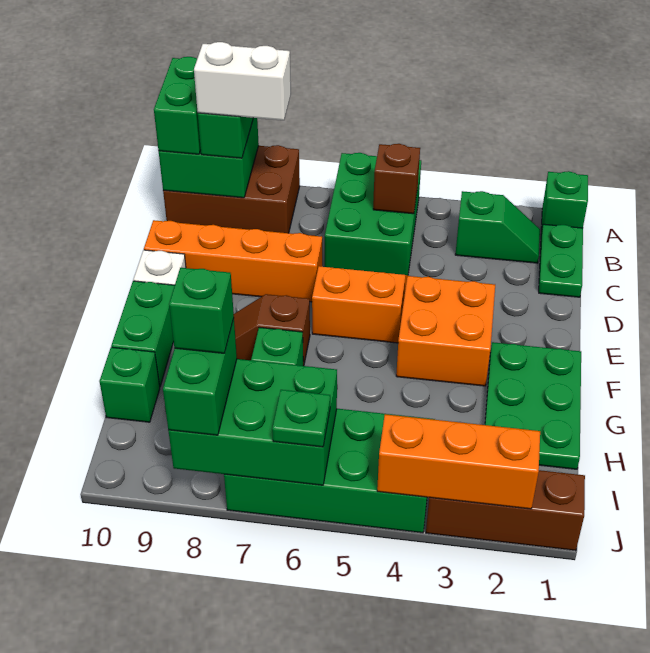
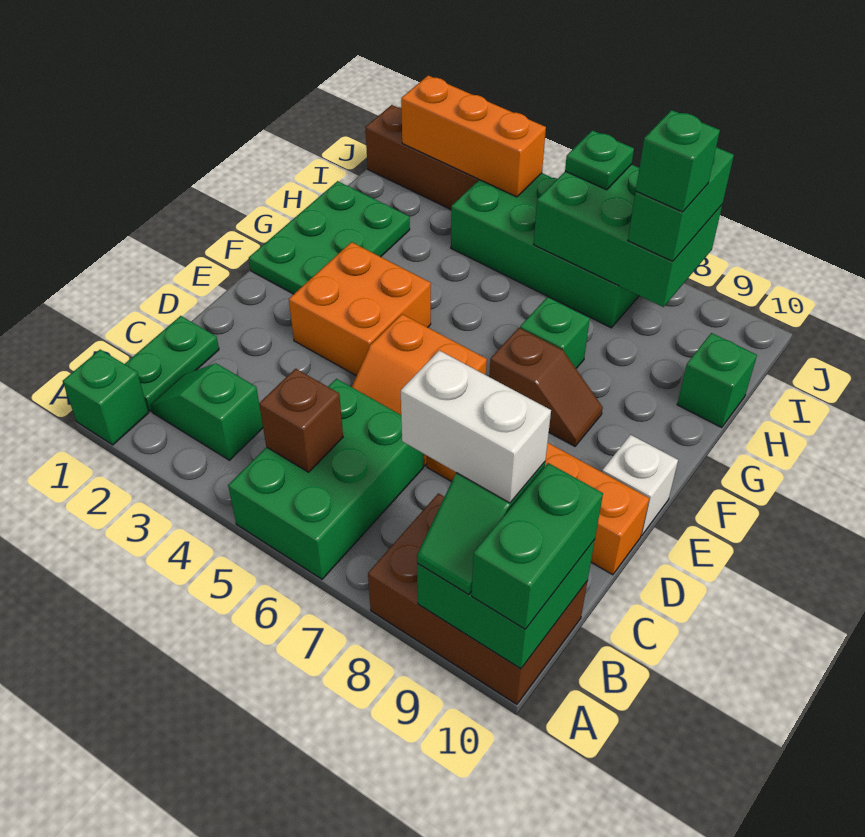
green brick F10:G10 level 1 -> none

